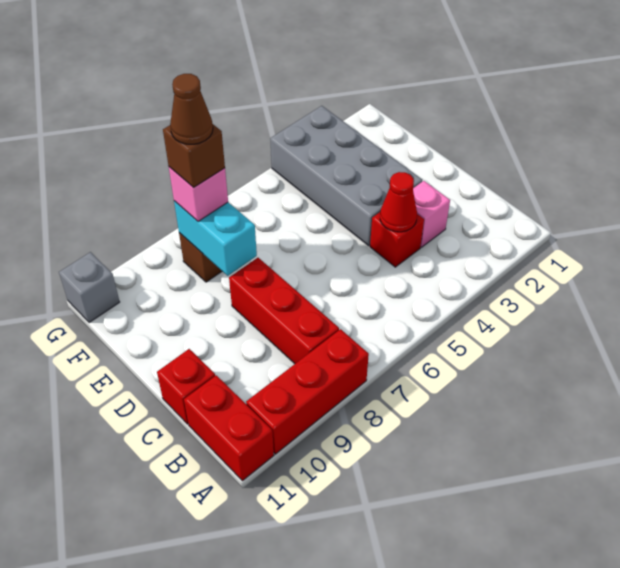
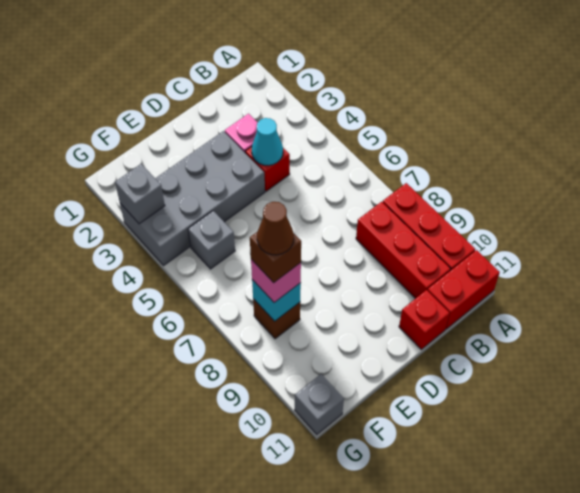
red brick B8:D8 level 1 -> red brick B8:B10 level 1
red cone C4 level 2 -> cyan cone C4 level 2
cyan brick E8:F8 level 2 -> cyan brick F8 level 2
none -> grey brick F5 level 1
none -> grey brick G3 level 2

